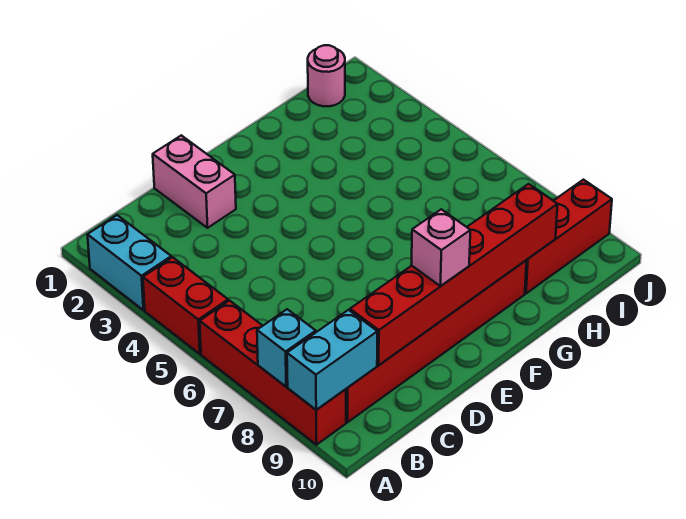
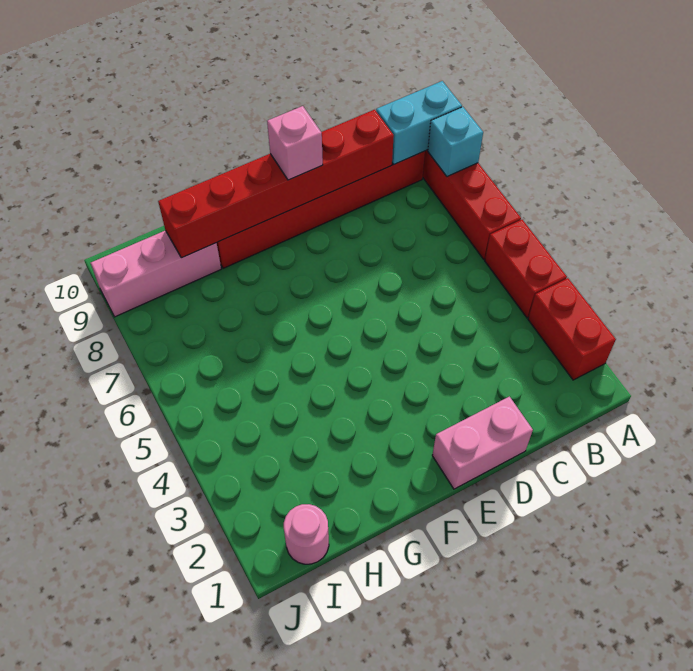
cyan brick A2:A3 level 1 -> red brick A2:A3 level 1
pink brick D1:D2 level 1 -> pink brick D1:E1 level 1
red brick H9:J9 level 1 -> pink brick H9:J9 level 1

